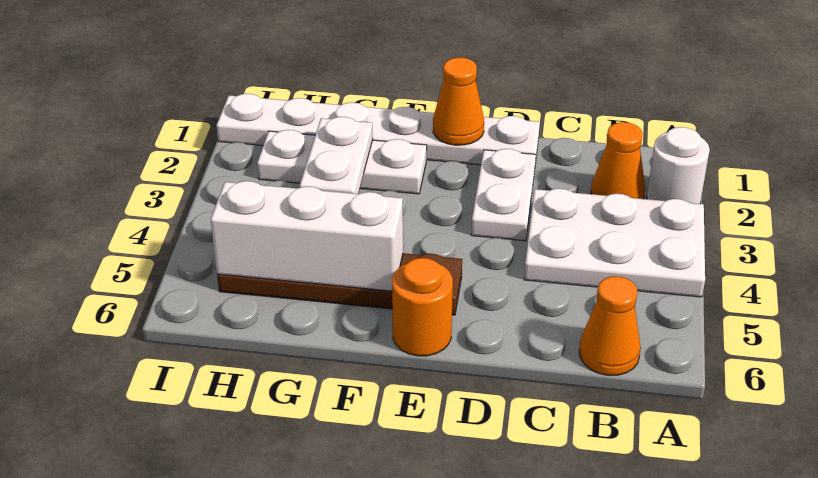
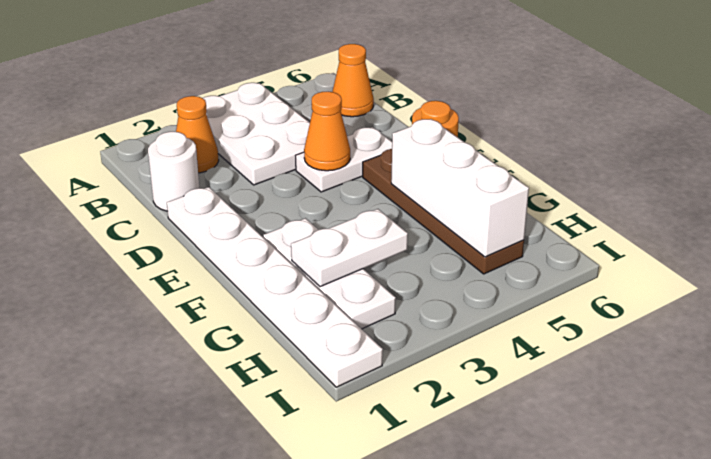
white round brick A2 level 1 -> white round brick C1 level 1
white plate D2:D3 level 1 -> white plate D4:D5 level 1
orange cone E1 level 2 -> orange cone D4 level 2

